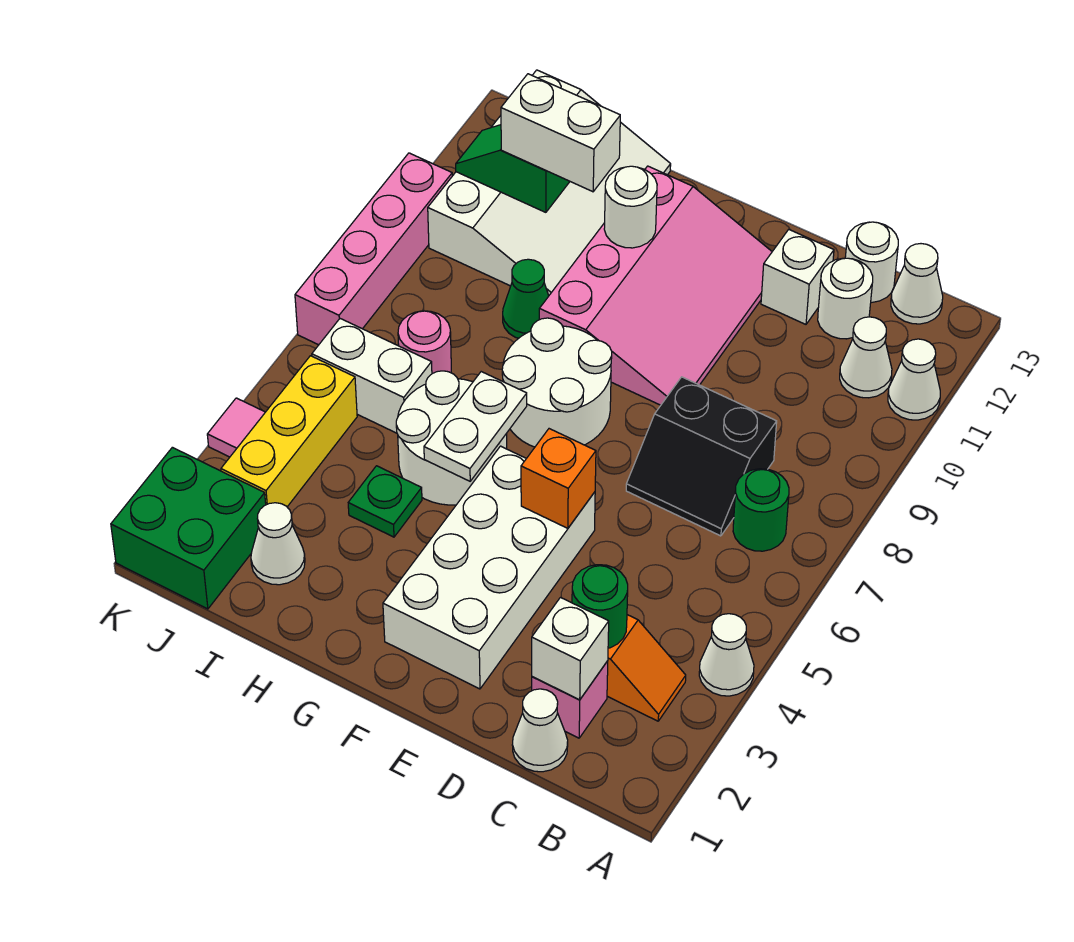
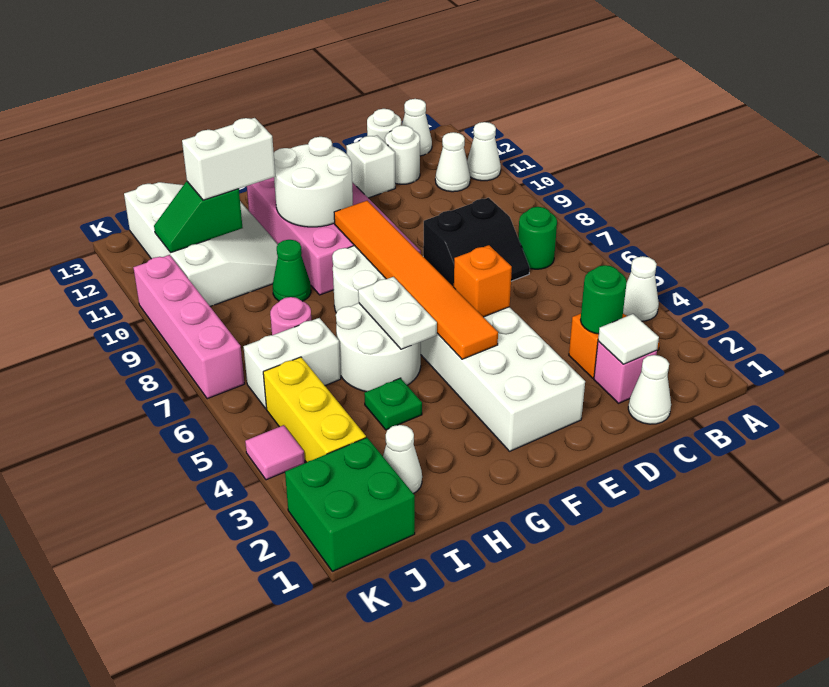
white brick C2 level 2 -> white tile C2 level 2
none -> orange tile F4:F9 level 2
white round brick G11 level 2 -> white round brick F10:G11 level 2

